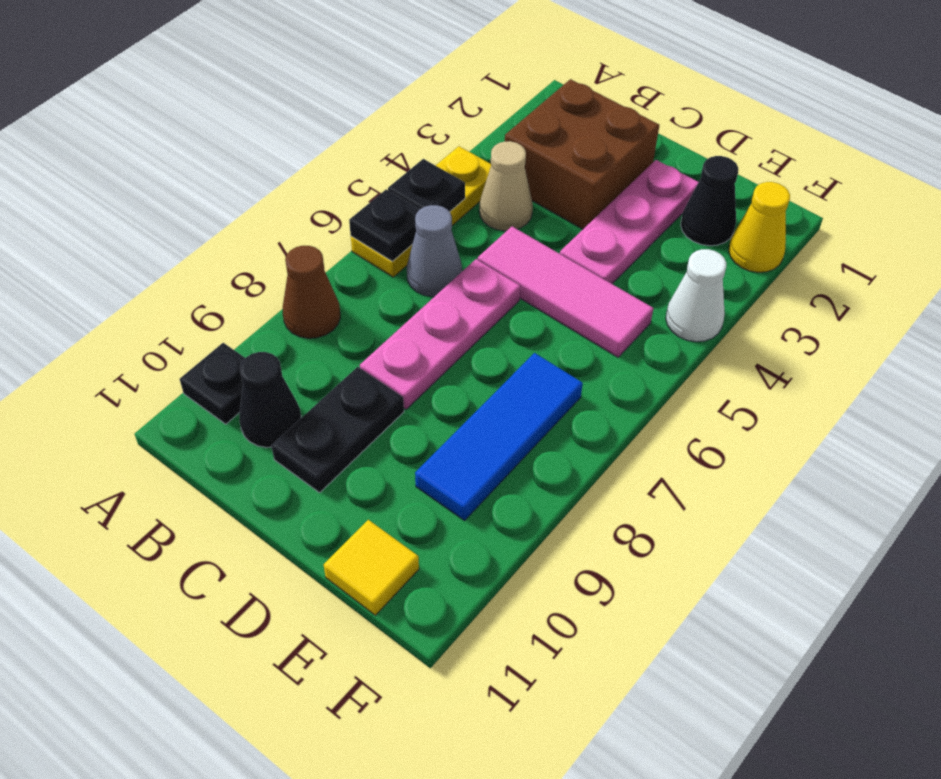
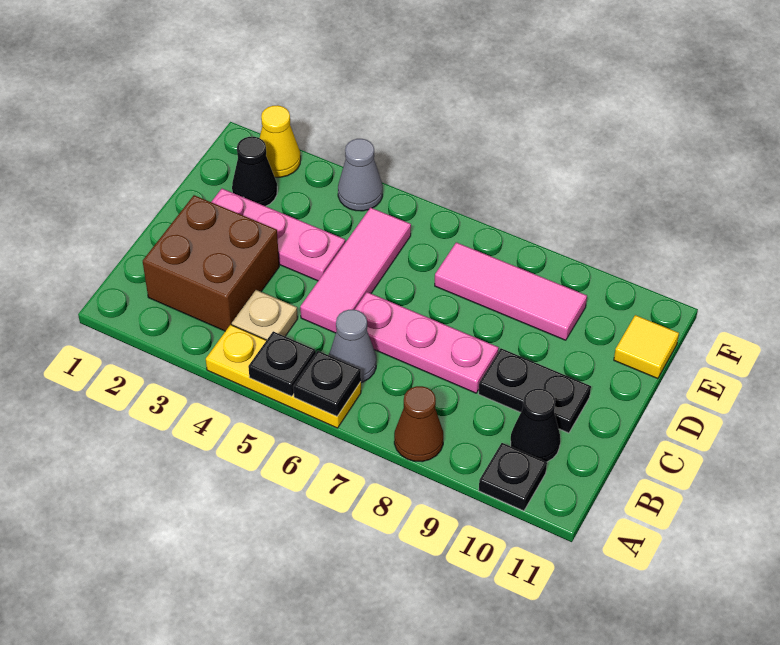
tan cone B4 level 1 -> tan plate B4 level 1
blue tile E7:E9 level 1 -> pink tile E7:E9 level 1
white cone F4 level 1 -> grey cone F4 level 1

